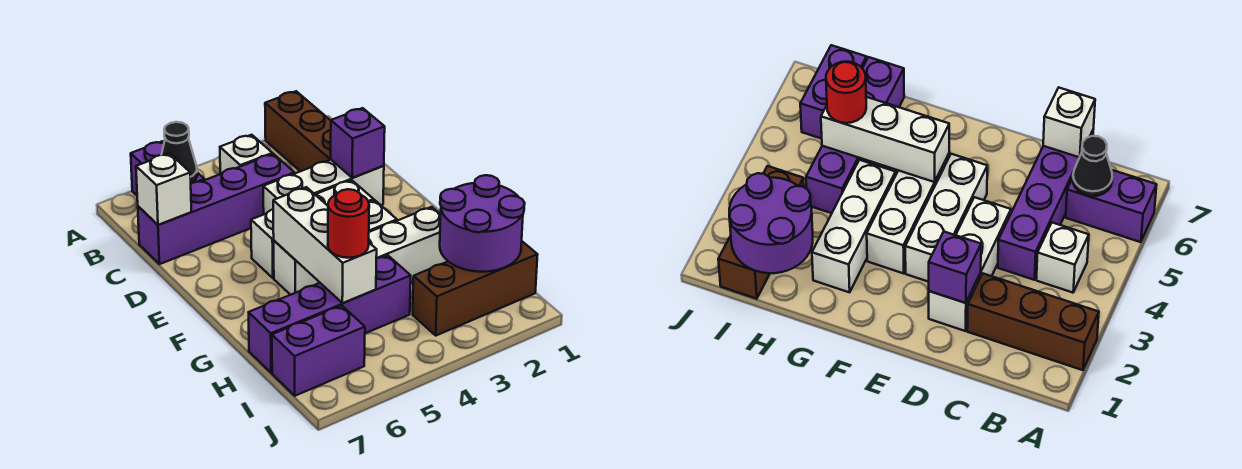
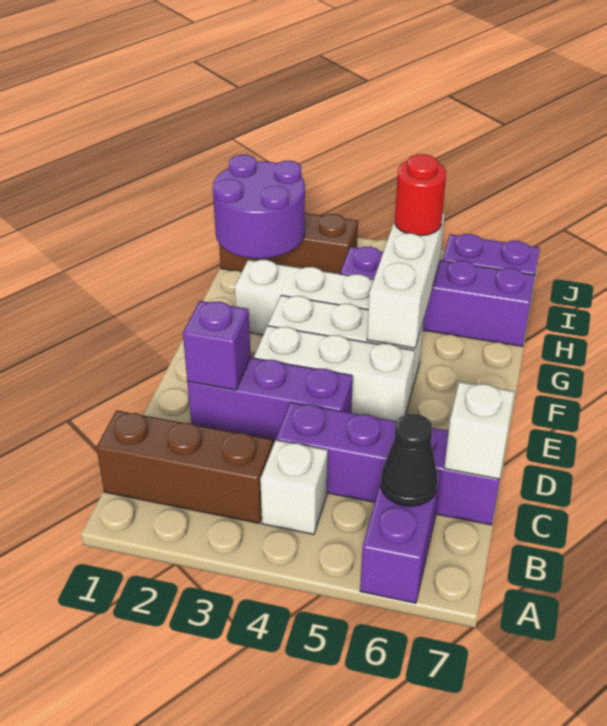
brown brick A2:C2 level 1 -> brown brick B1:B3 level 1
white brick D2:D4 level 1 -> purple brick D2:D4 level 1

